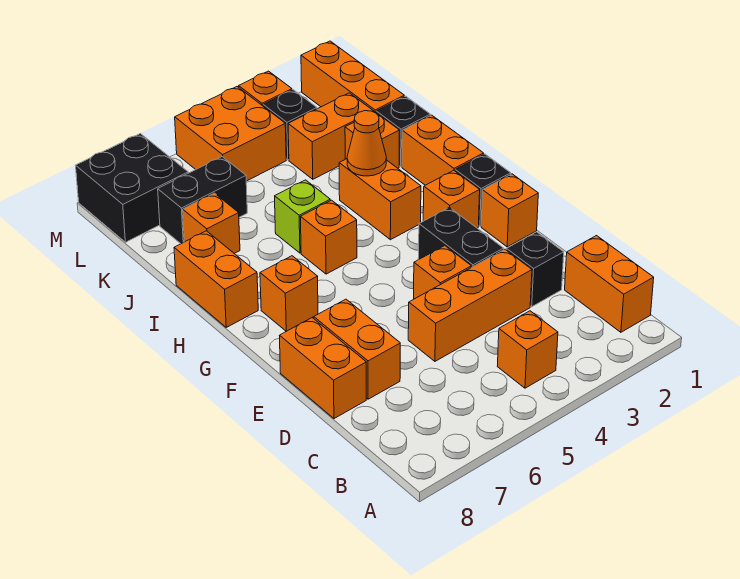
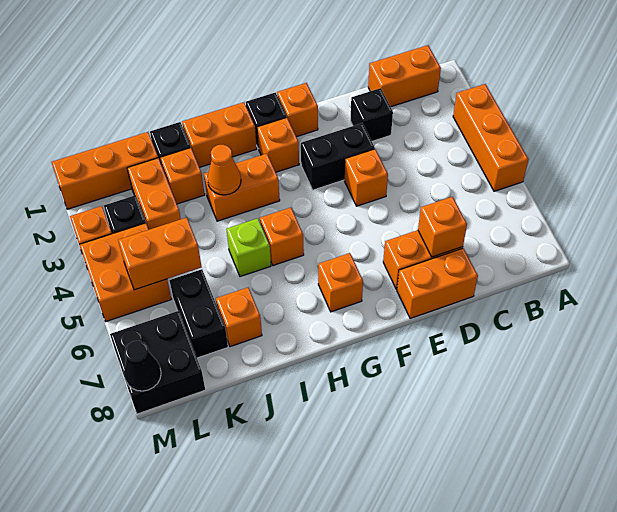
orange brick B4 level 1 -> orange brick D7 level 2
orange brick D3:D5 level 1 -> orange brick A3:A5 level 1
orange brick H8:I8 level 1 -> orange brick K5:L5 level 2
none -> black cone M8 level 2

